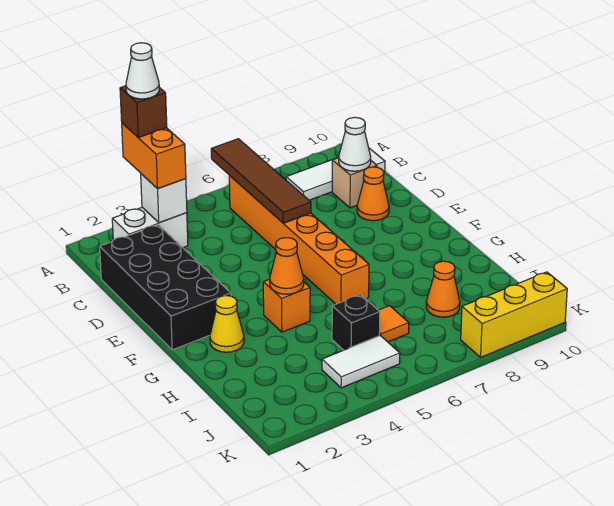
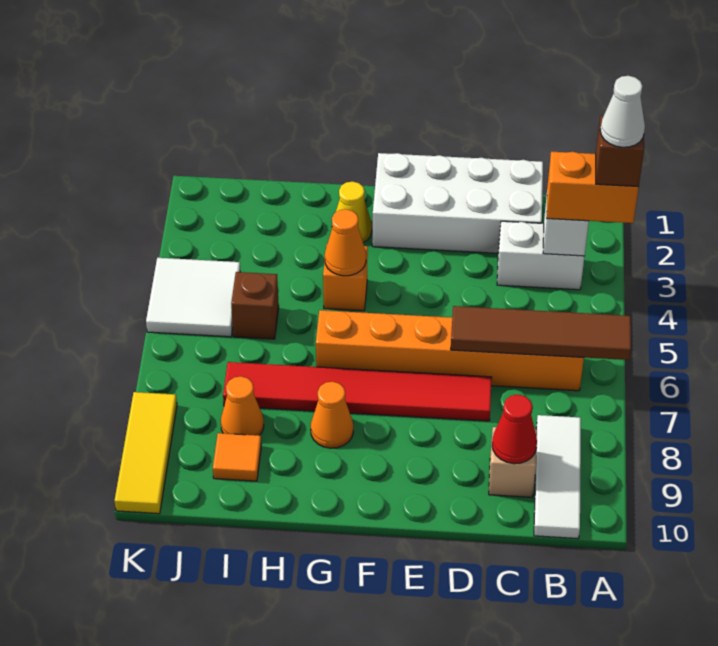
white brick B2:B3 level 1 -> white brick B3:C3 level 1
black brick C1:F2 level 1 -> white brick C1:F2 level 1
white cone C9 level 2 -> red cone C9 level 2
none -> red tile D7:I7 level 1
orange cone D9 level 1 -> orange cone G8 level 1
black brick I5 level 1 -> brown brick I5 level 1
orange tile I6 level 1 -> orange tile I9 level 1
white tile J4:J5 level 1 -> white tile J4:K5 level 1
yellow brick K8:K10 level 1 -> yellow tile K8:K10 level 1

